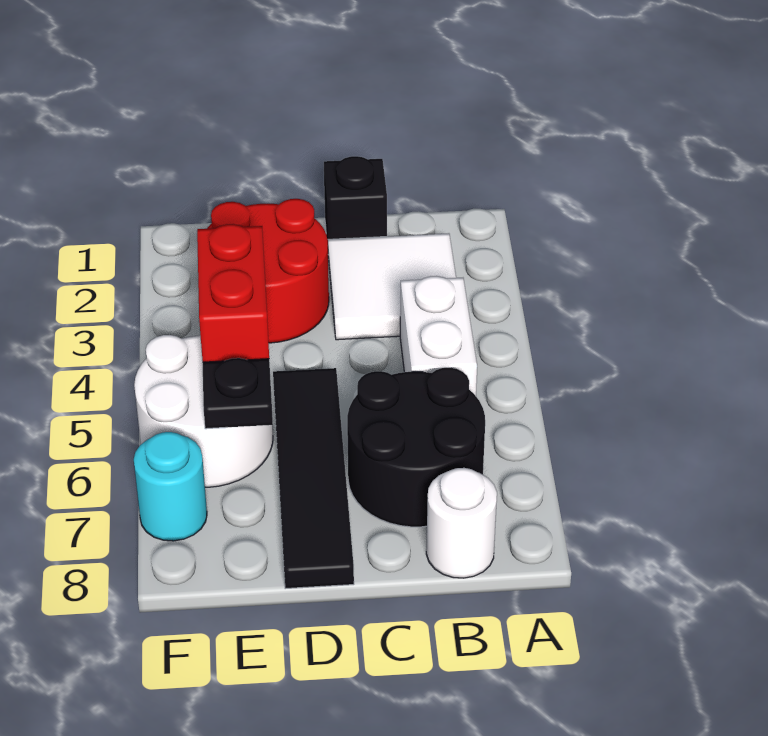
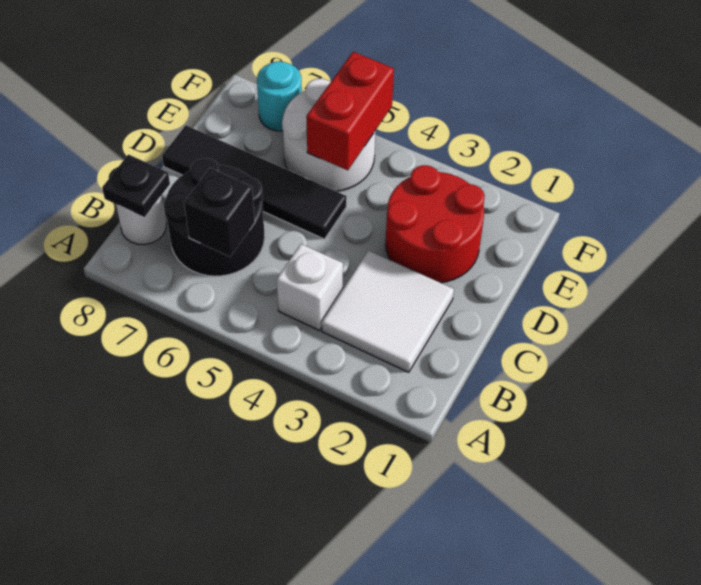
white brick B4:B5 level 1 -> white brick B4 level 1
black brick C1 level 1 -> black brick B6 level 2
red brick E4:E5 level 2 -> red brick E5:F5 level 2
black plate E6 level 2 -> black plate B8 level 2

